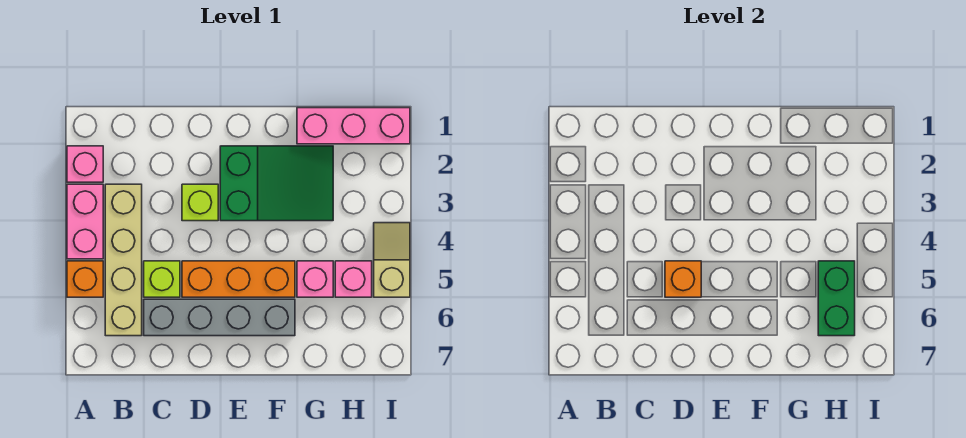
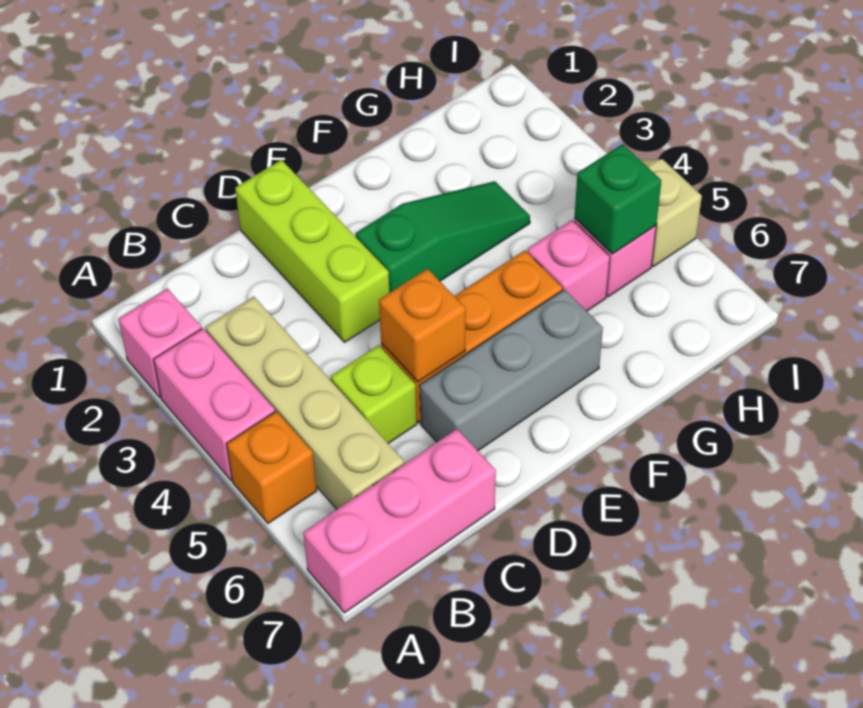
grey brick C6:F6 level 1 -> grey brick D6:F6 level 1
lime brick D3 level 1 -> lime brick D1:D3 level 1
green slope E2:G3 level 1 top E -> green slope E3:G3 level 1 top E
pink brick G1:I1 level 1 -> pink brick A7:C7 level 1
green brick H5:H6 level 2 -> green brick H5 level 2

